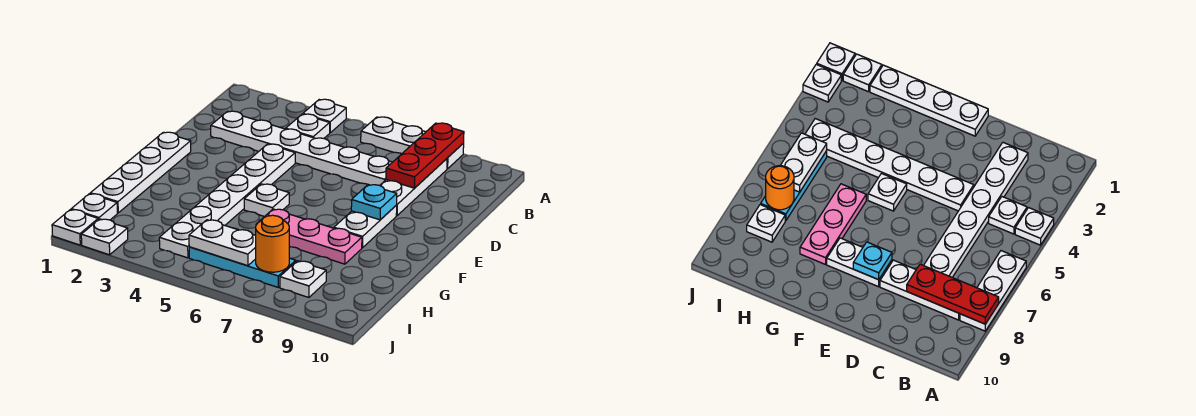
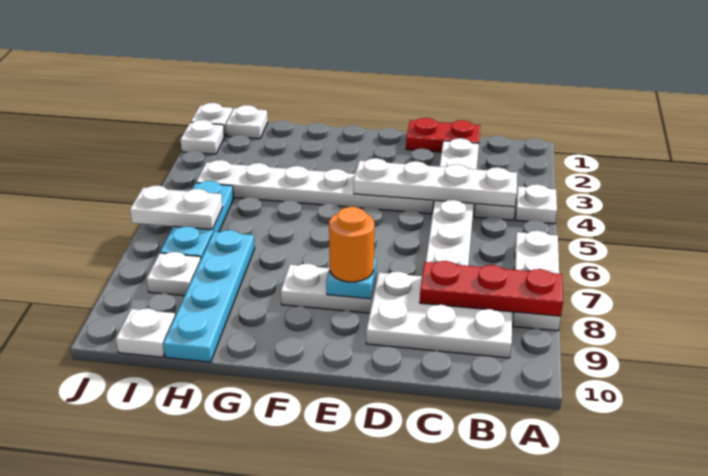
white plate B8:D8 level 1 -> white plate B8:D9 level 1
none -> red plate C1:D1 level 1
white plate E1:H1 level 1 -> white plate B4:E4 level 2
white plate F5 level 1 -> white plate I10 level 1
pink plate G6:G8 level 1 -> none
none -> cyan plate H7:H10 level 1
white plate I5:I6 level 2 -> white plate I6:J6 level 2
orange round brick I7 level 2 -> orange round brick E8 level 3

